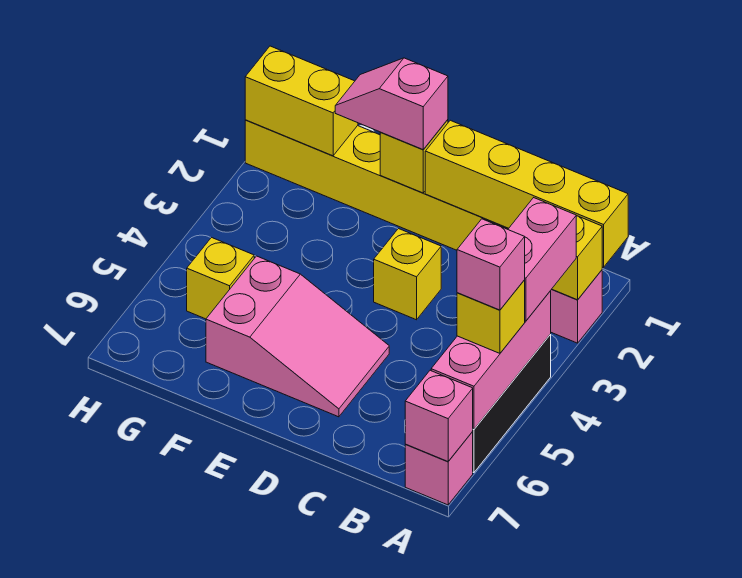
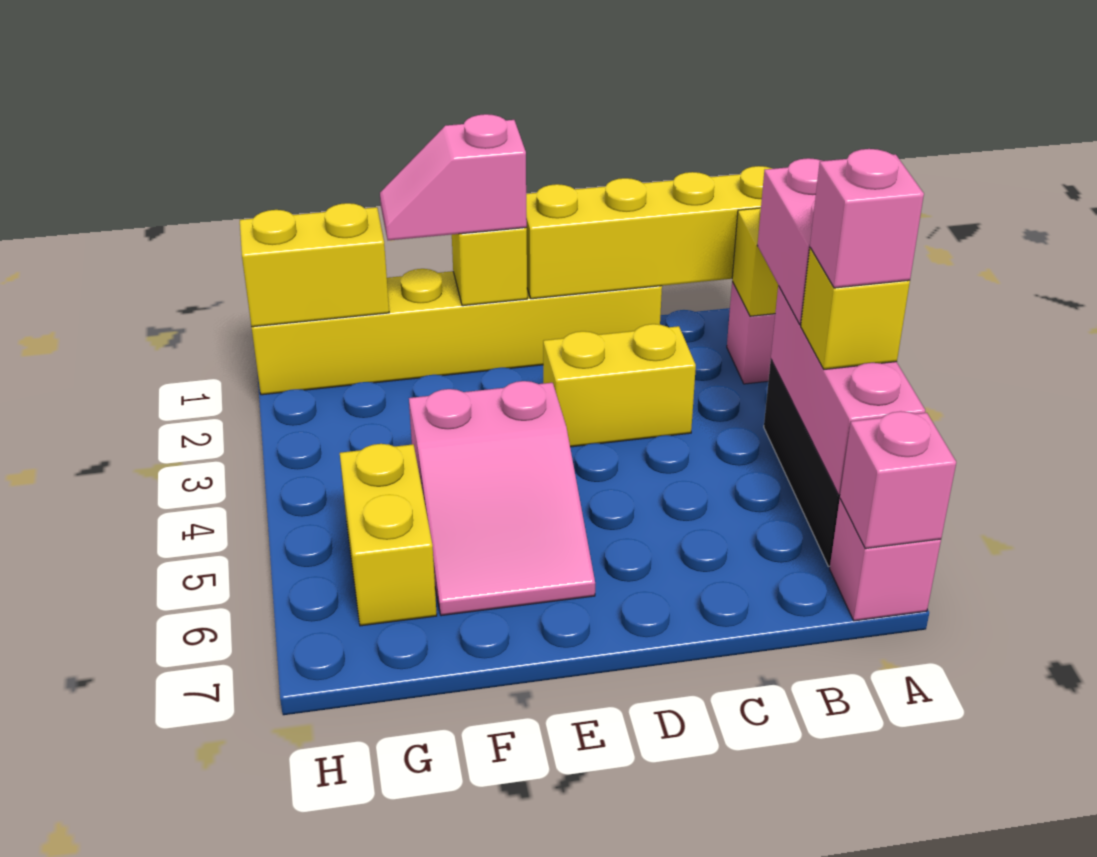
yellow brick D3 level 1 -> yellow brick C3:D3 level 1
pink slope D5:F6 level 1 top F -> pink slope E4:F6 level 1 top 4
yellow brick G5 level 1 -> yellow brick G5:G6 level 1

